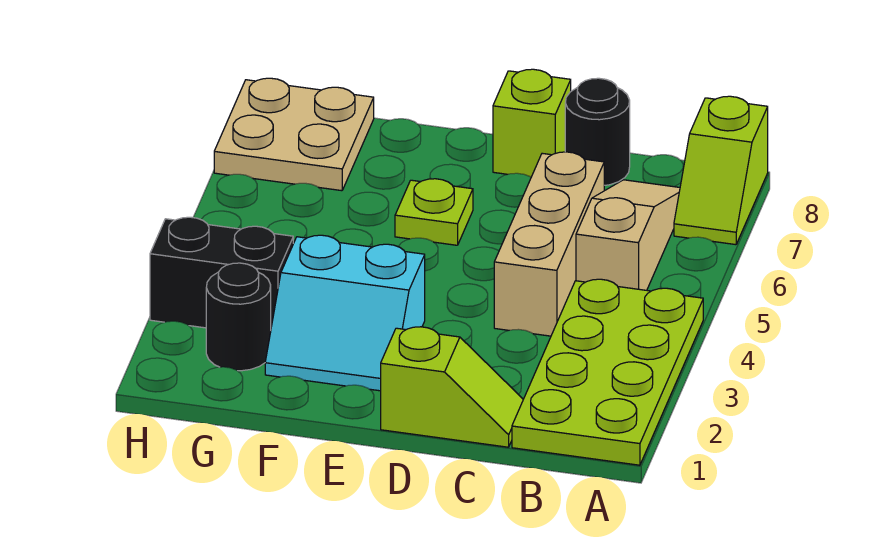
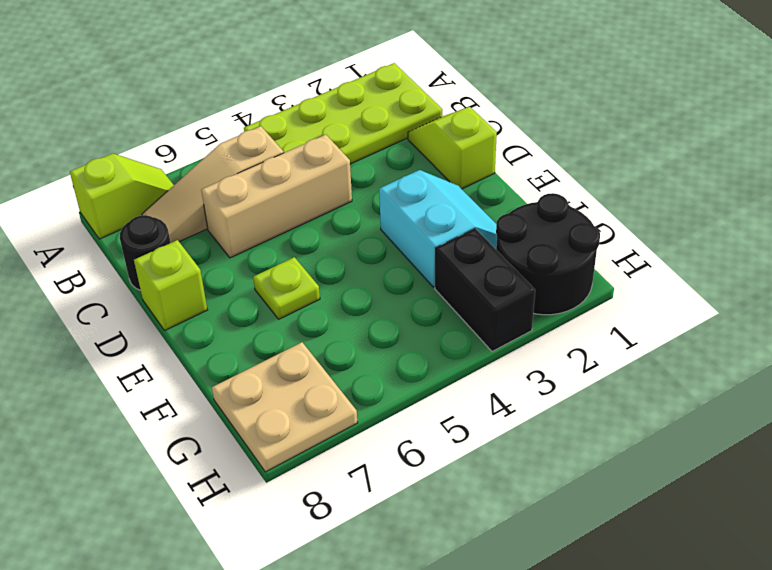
black round brick G2 level 1 -> black round brick G1:H2 level 1

